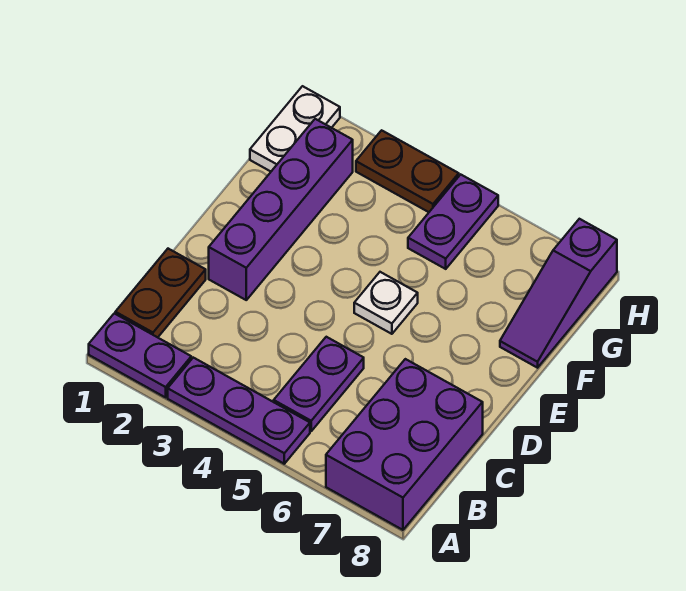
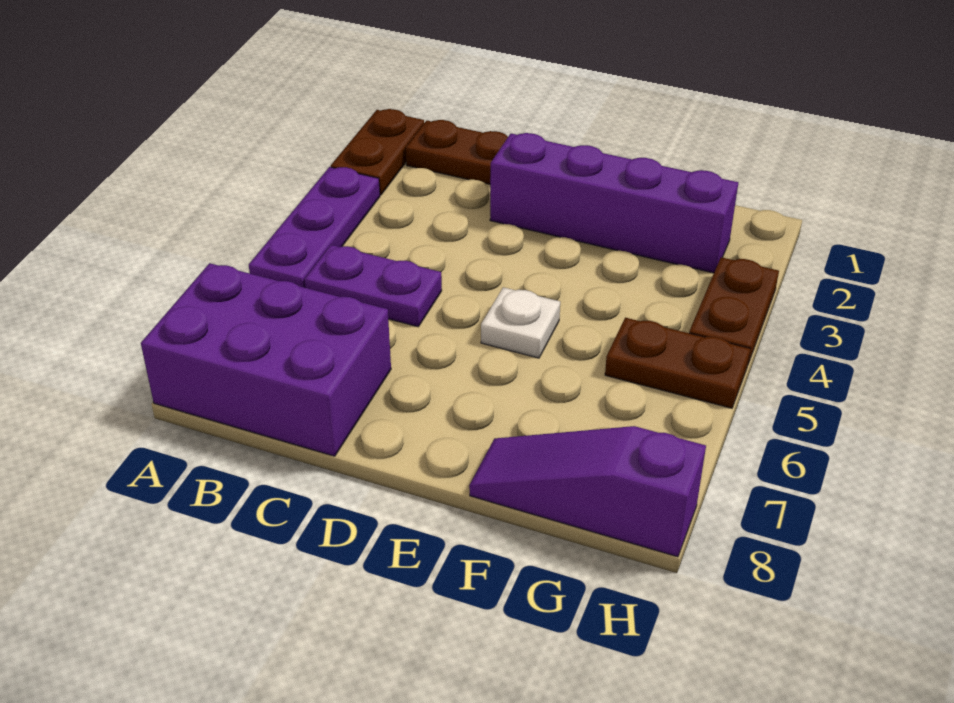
purple plate A1:A2 level 1 -> brown plate A1:A2 level 1
white plate G1:H1 level 1 -> none
purple plate G5:H5 level 1 -> brown plate G5:H5 level 1

